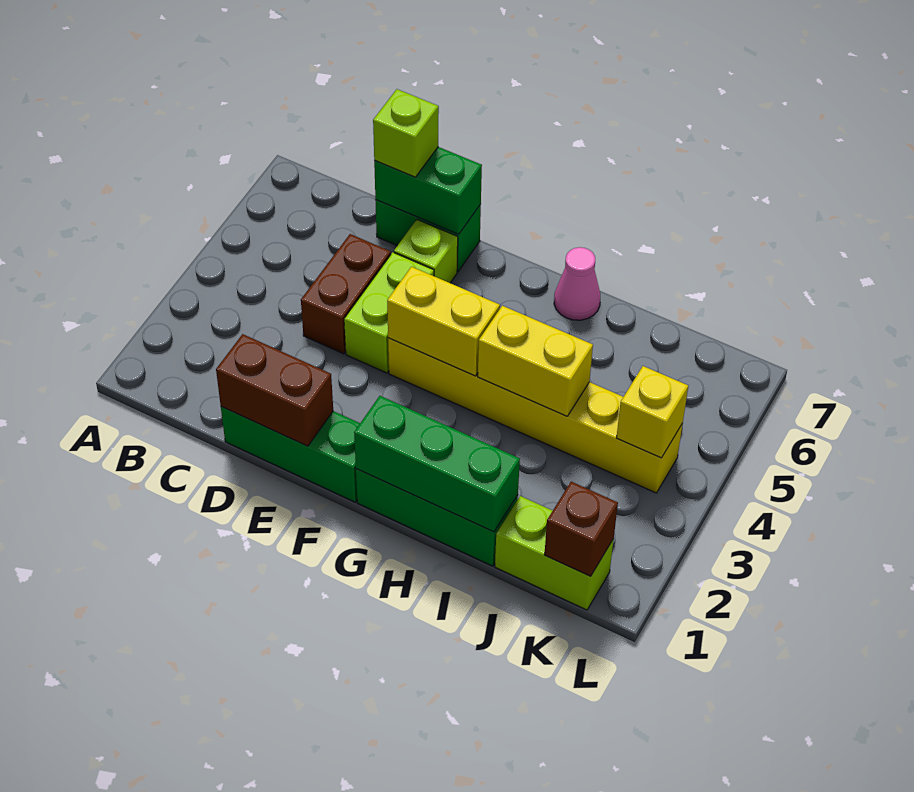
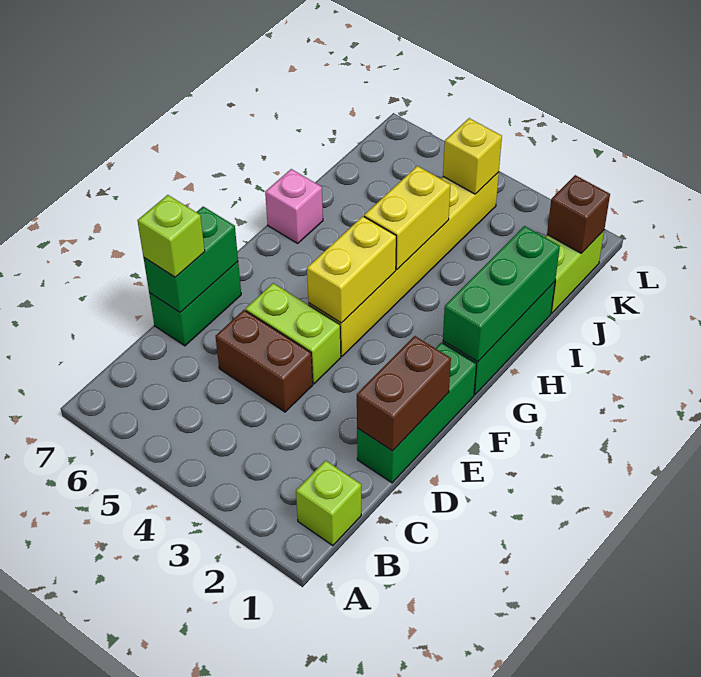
lime brick E6 level 1 -> lime brick B1 level 1
pink cone H7 level 1 -> pink brick H7 level 1

